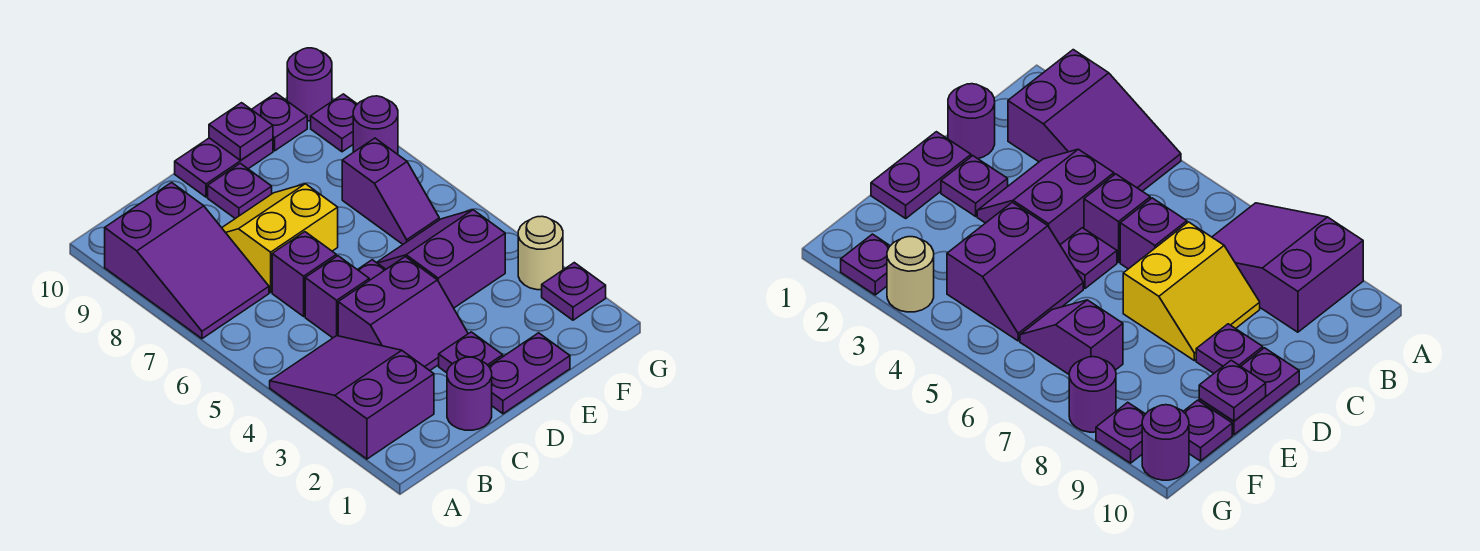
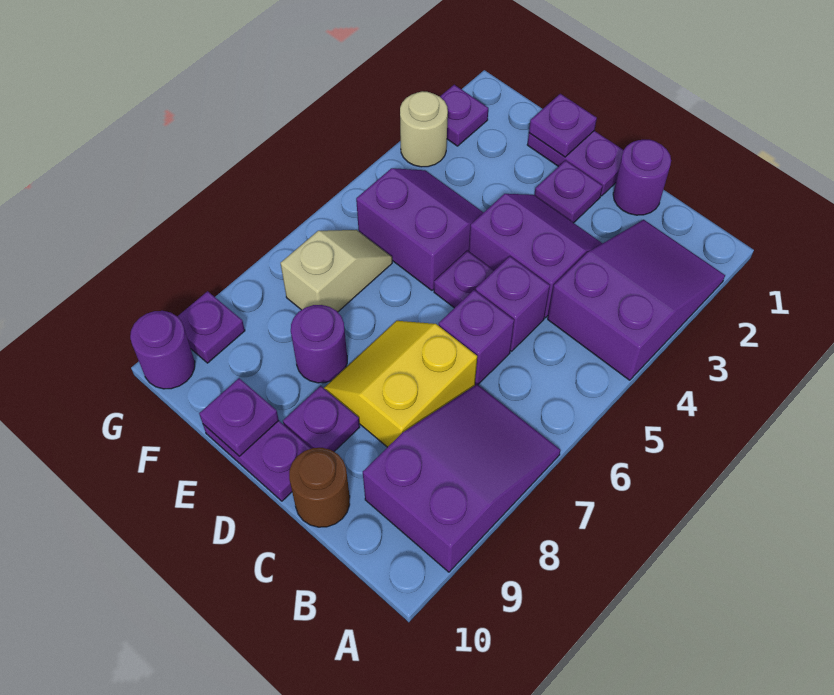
purple slope A2:B4 level 1 top 2 -> purple slope A2:B4 level 1 top 4
yellow slope C7:D8 level 1 top 7 -> yellow slope C7:D8 level 1 top C
none -> brown round brick C10 level 1
purple slope E4:F5 level 1 top 4 -> purple slope E4:F5 level 1 top 5
purple slope F6:F7 level 1 top 7 -> tan slope F6:F7 level 1 top 7
purple plate F10 level 1 -> purple plate E1 level 2
purple round brick G8 level 1 -> purple round brick E8 level 1

